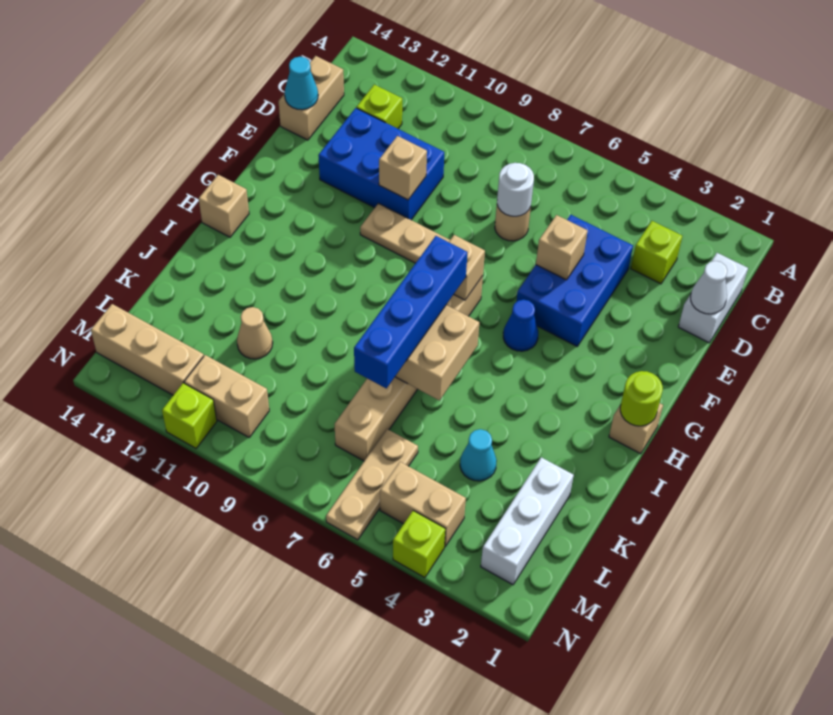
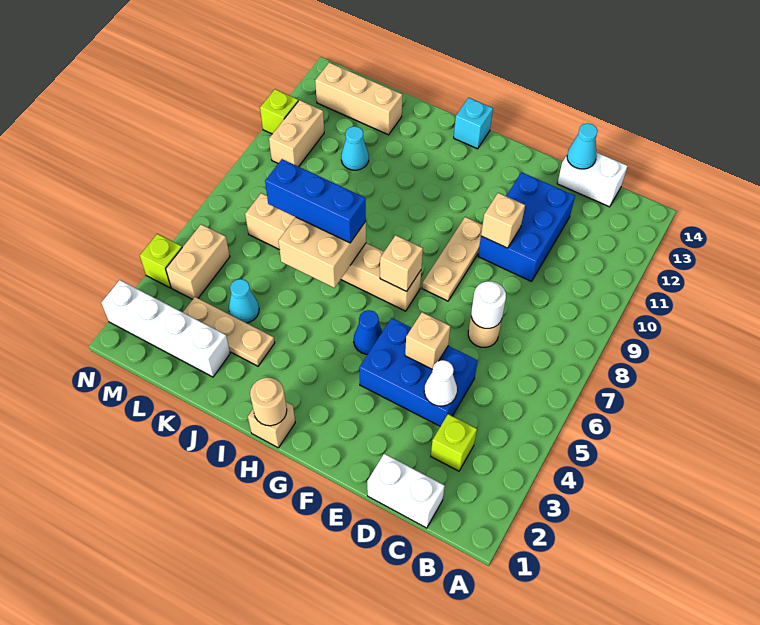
lime brick C12 level 1 -> none
tan brick C14:D14 level 1 -> white brick C14:D14 level 1
white cone D1 level 2 -> white cone D4 level 2
lime round brick H1 level 2 -> tan round brick H1 level 2
blue brick H7:K7 level 3 -> blue brick I7:K7 level 3
tan brick H14 level 1 -> cyan brick H14 level 1
white brick K2:M2 level 1 -> white brick K2:N2 level 1
tan cone K11 level 1 -> cyan cone K11 level 1
tan plate L6:N6 level 1 -> tan plate J3:L3 level 1
tan brick M12:M14 level 1 -> tan brick K13:M13 level 1

